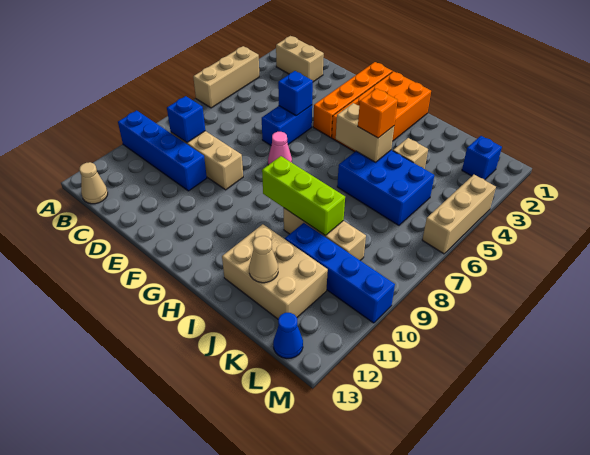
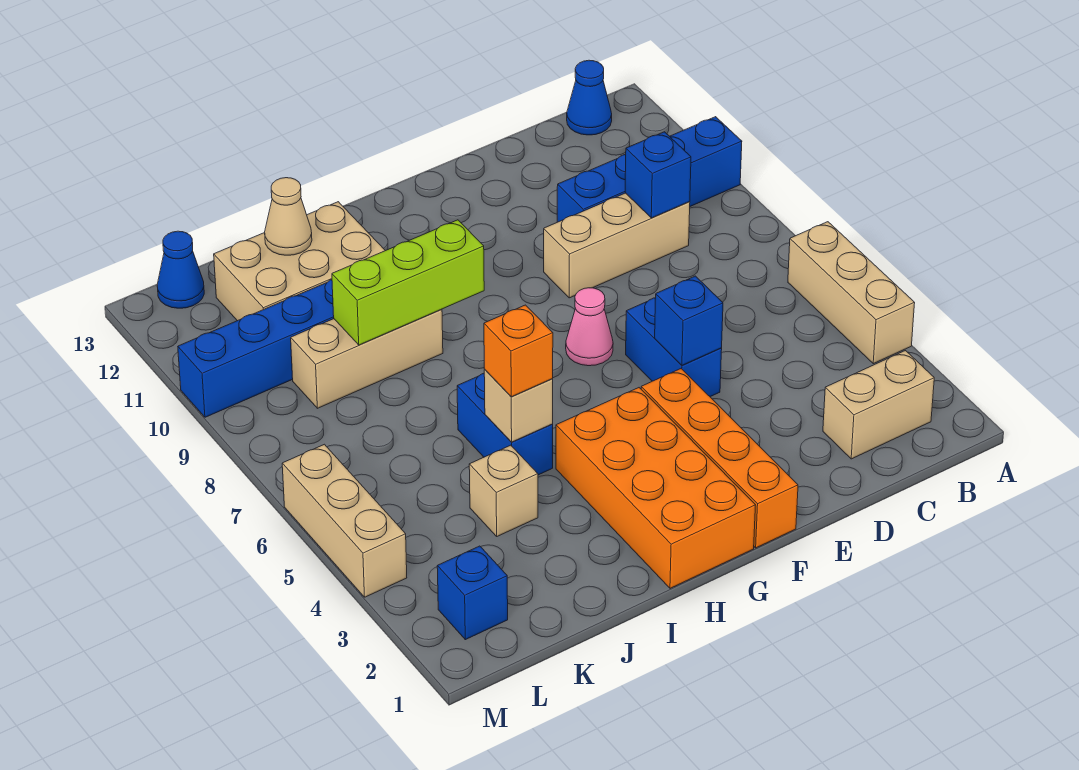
tan cone B13 level 1 -> blue cone B13 level 1
tan brick H5:I5 level 2 -> tan brick I5 level 2
blue brick I5:K6 level 1 -> blue brick I5:I6 level 1

